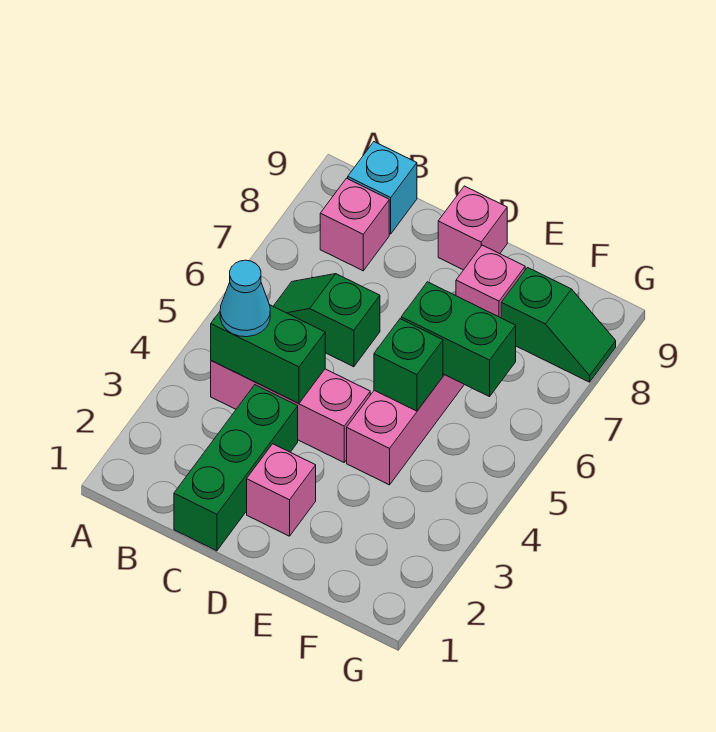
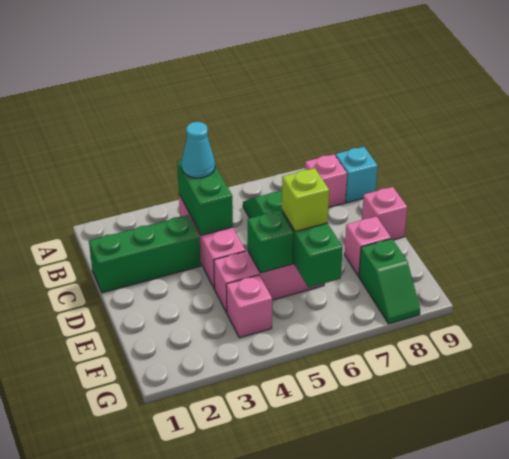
pink brick D2 level 1 -> pink brick F4 level 1
none -> lime brick E6 level 3

